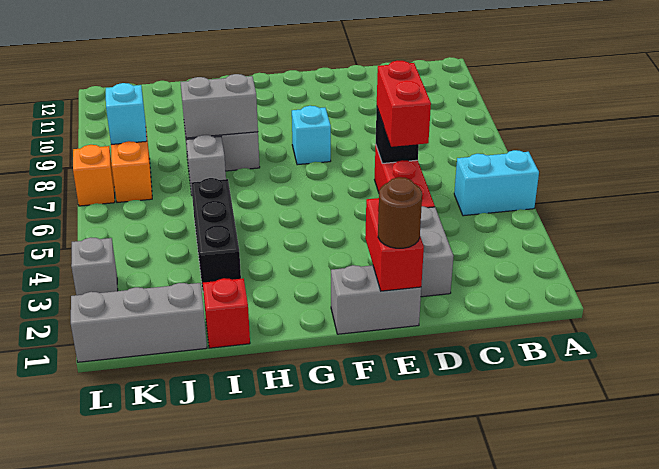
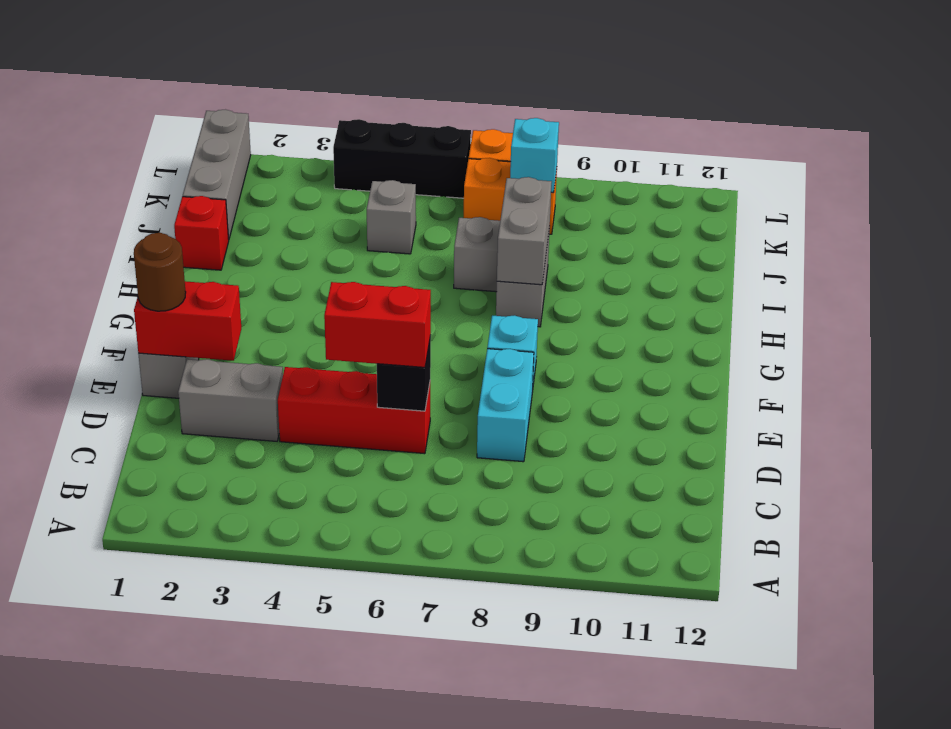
cyan brick A5:B5 level 1 -> cyan brick D8:E8 level 1
black brick I3:I5 level 1 -> black brick L4:L6 level 1
grey brick L3 level 1 -> grey brick J5 level 1

